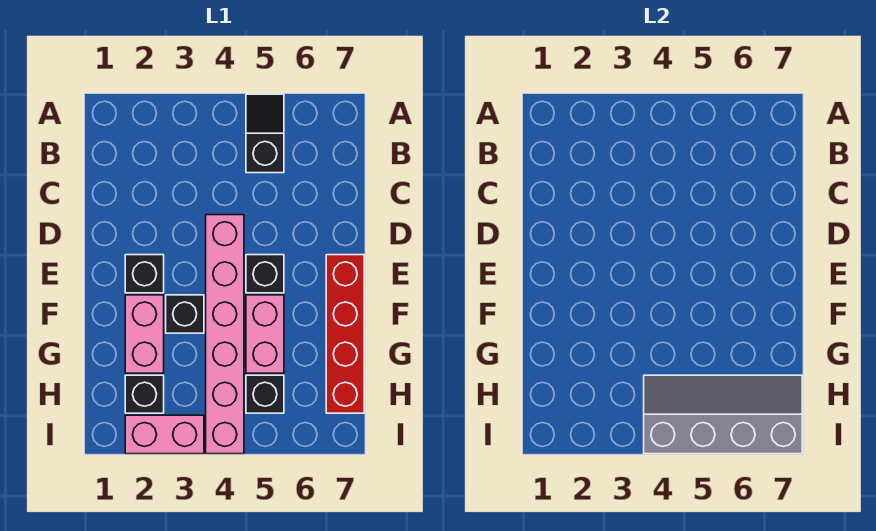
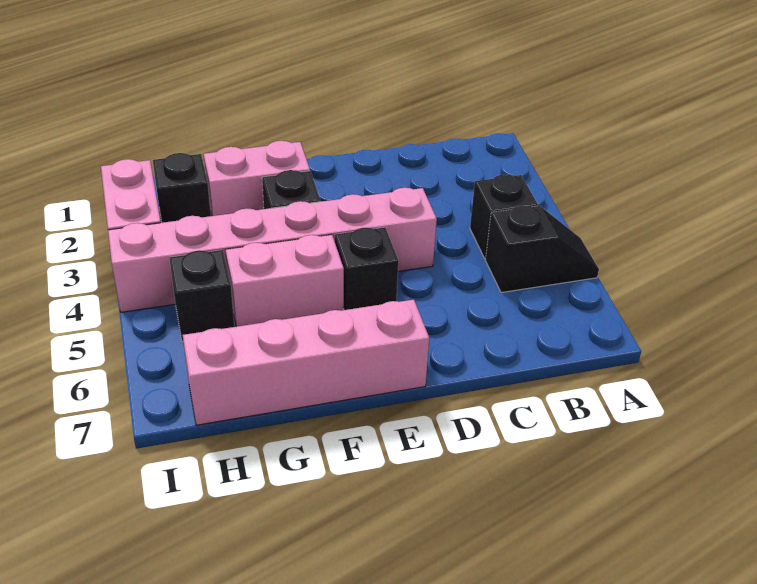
black brick E2 level 1 -> black brick B4 level 1
red brick E7:H7 level 1 -> pink brick E7:H7 level 1
grey slope H4:I7 level 2 top I -> none

